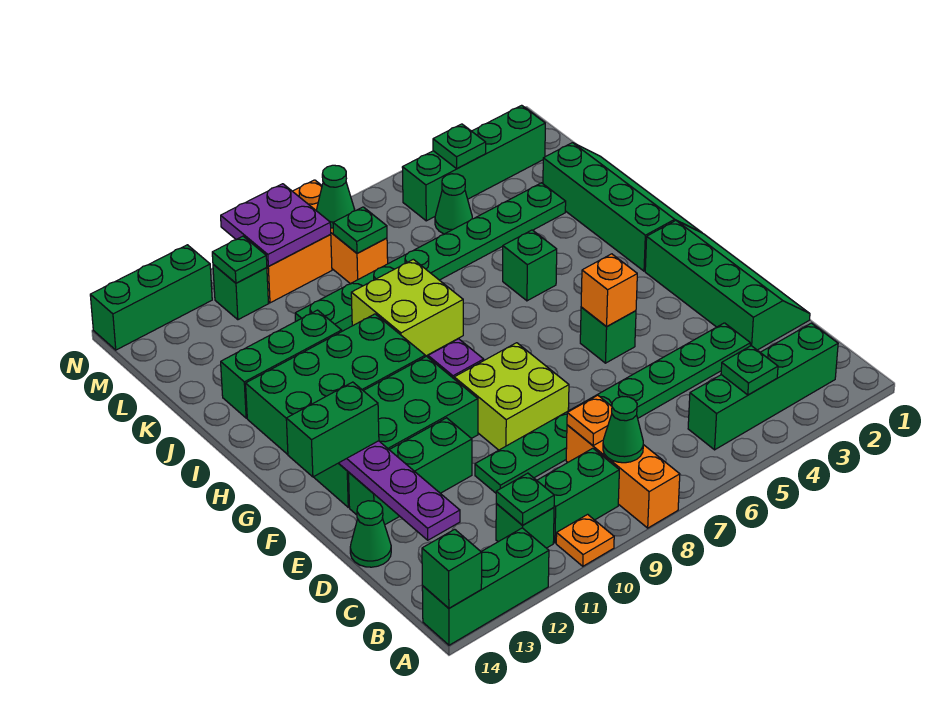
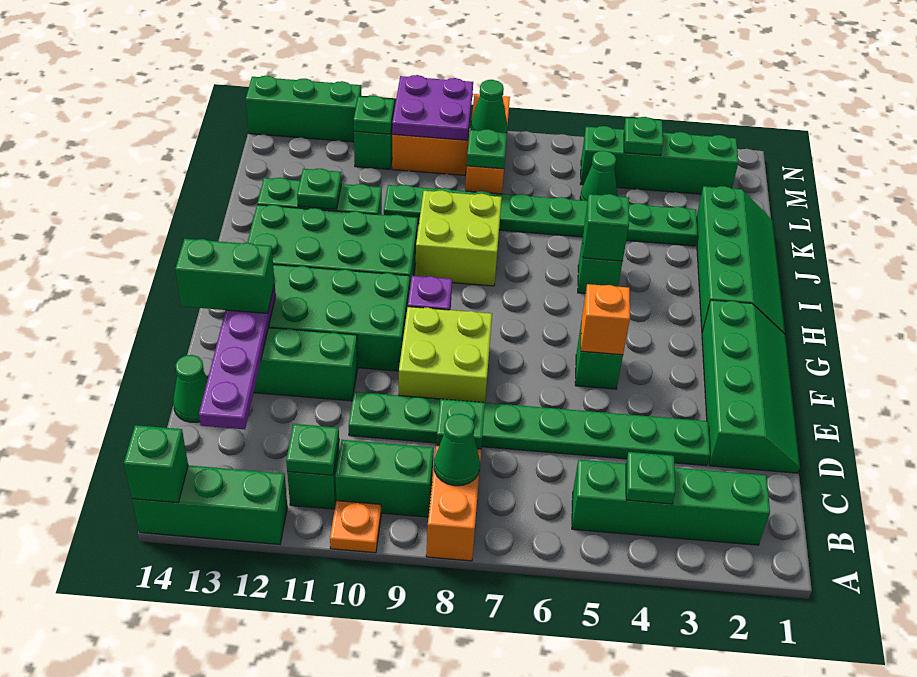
orange plate C8 level 2 -> green plate C8 level 2
none -> green brick I5 level 2
none -> green plate J12 level 2

